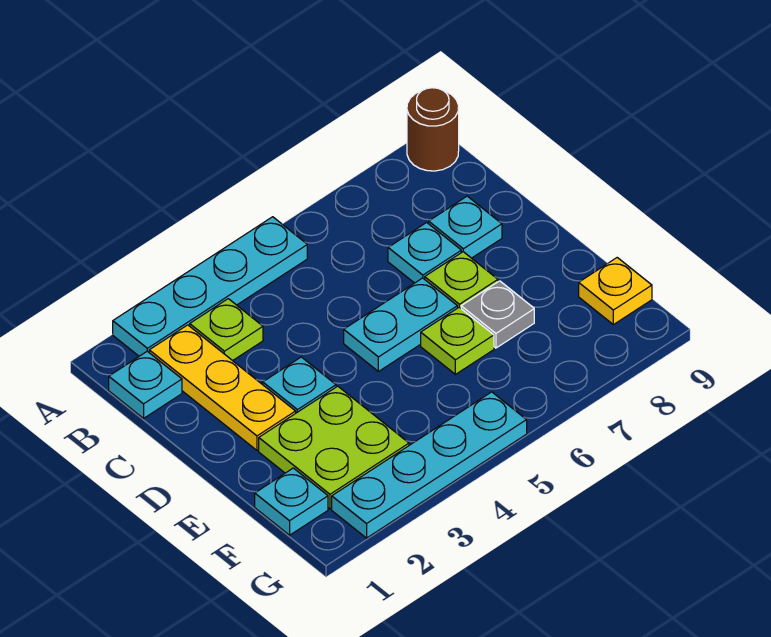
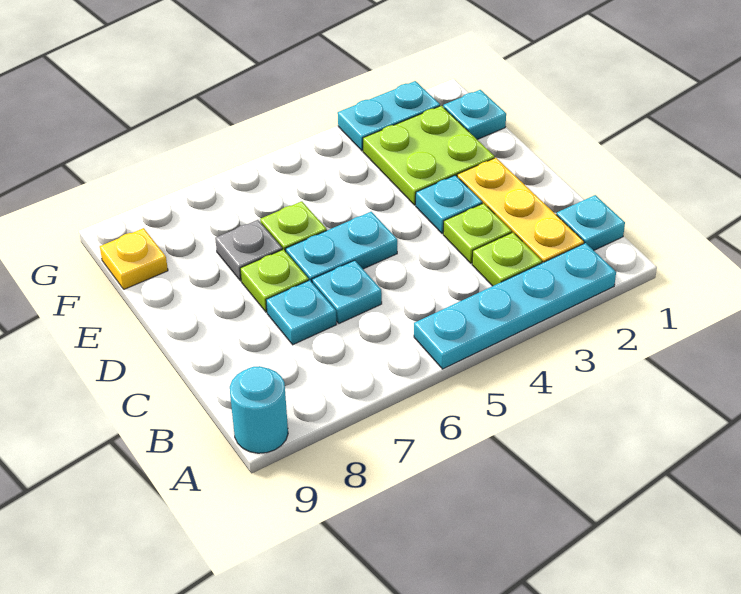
brown round brick A9 level 1 -> cyan round brick A9 level 1
none -> lime plate C3 level 1
cyan plate C8 level 1 -> cyan plate C6 level 1
cyan plate G2:G5 level 1 -> cyan plate G2:G3 level 1

